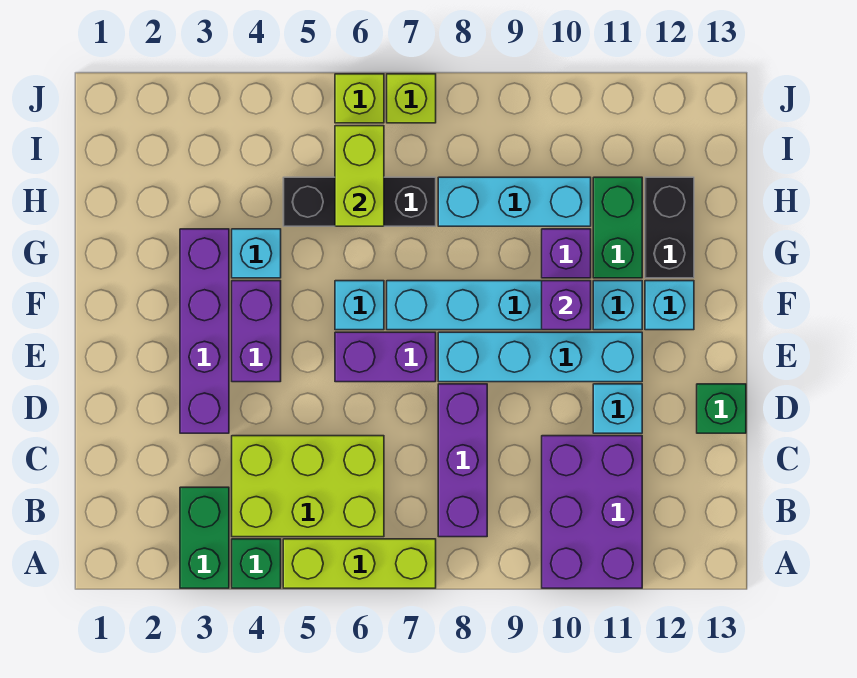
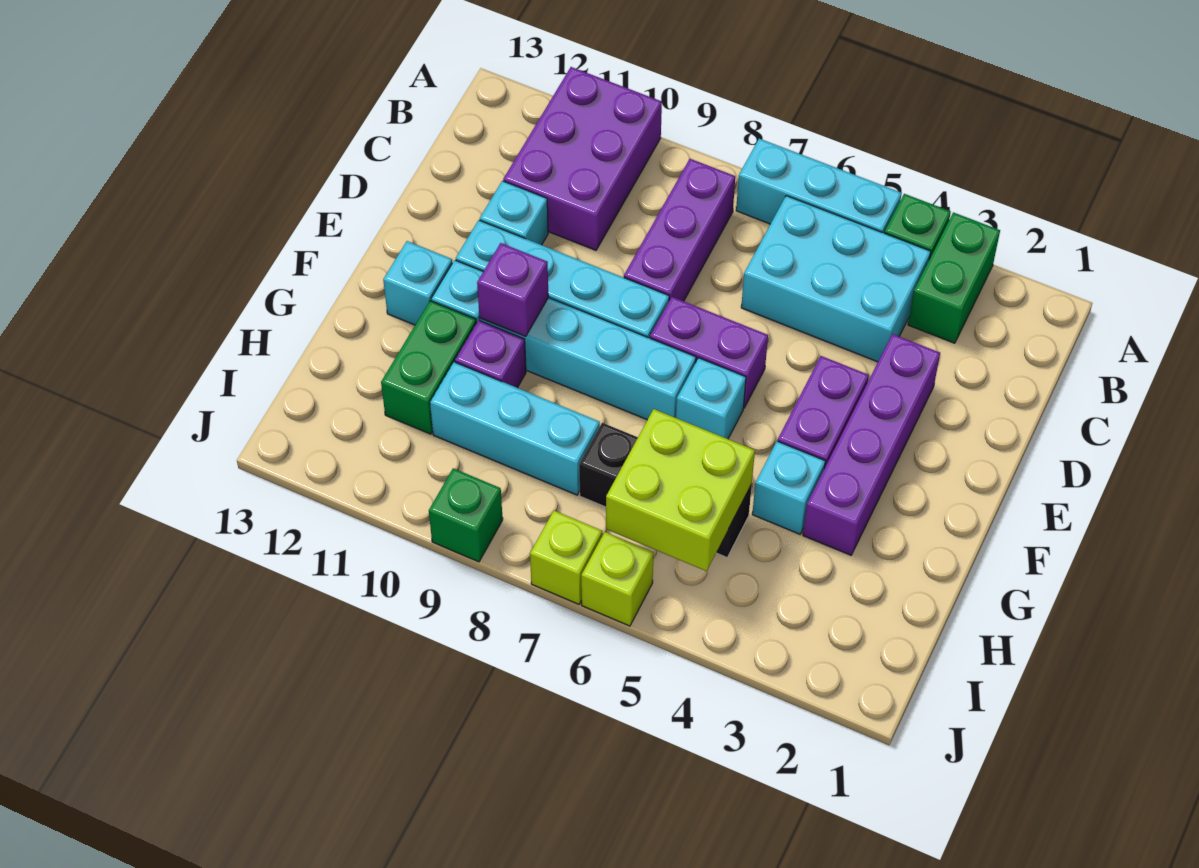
lime brick A5:A7 level 1 -> cyan brick A5:A7 level 1
lime brick B4:C6 level 1 -> cyan brick B4:C6 level 1
green brick D13 level 1 -> green brick J9 level 1
black brick G12:H12 level 1 -> none
lime brick H6:I6 level 2 -> lime brick H5:I6 level 2

